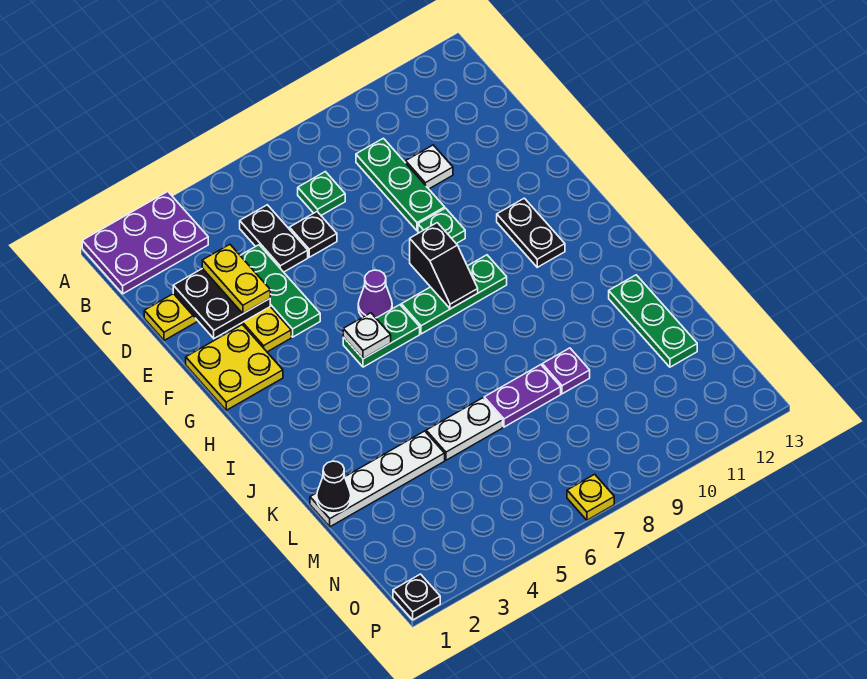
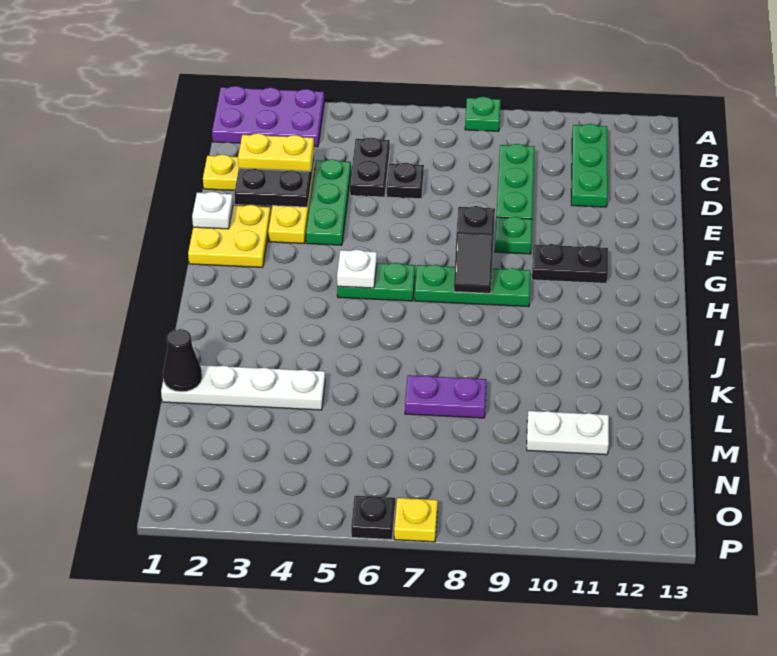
green plate C7 level 1 -> green plate A8 level 1
yellow plate D3:E3 level 3 -> yellow plate D2:D3 level 3
white plate D10 level 1 -> white plate F1 level 2
purple cone G6 level 1 -> none
black plate G11:H11 level 1 -> black plate G10:G11 level 1
green plate K12:M12 level 1 -> green plate B11:D11 level 1
white plate L5:L6 level 1 -> white plate M10:M11 level 1
purple plate L9 level 1 -> none
black plate P1 level 1 -> black plate P6 level 1

